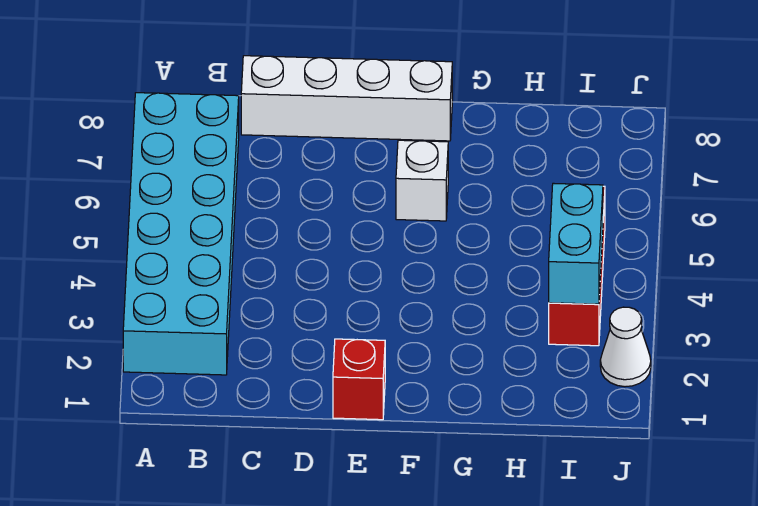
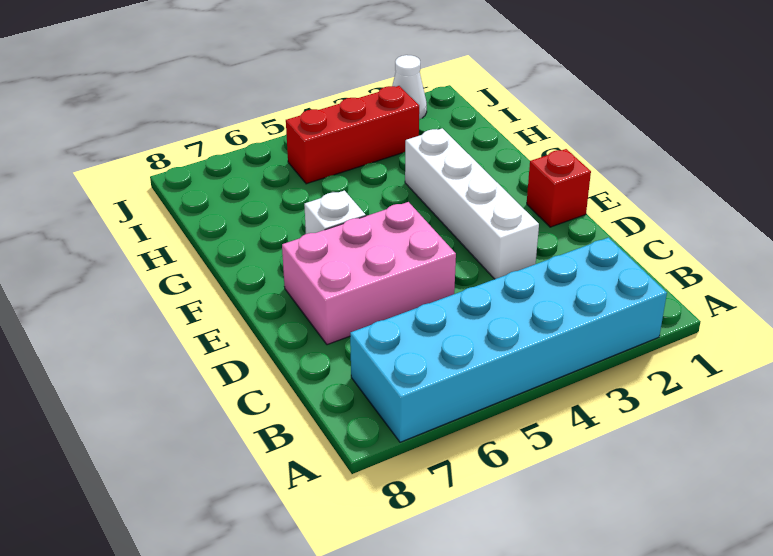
white brick C8:F8 level 1 -> white brick D3:G3 level 1
none -> pink brick D5:E7 level 1
cyan brick I3:I4 level 2 -> none

